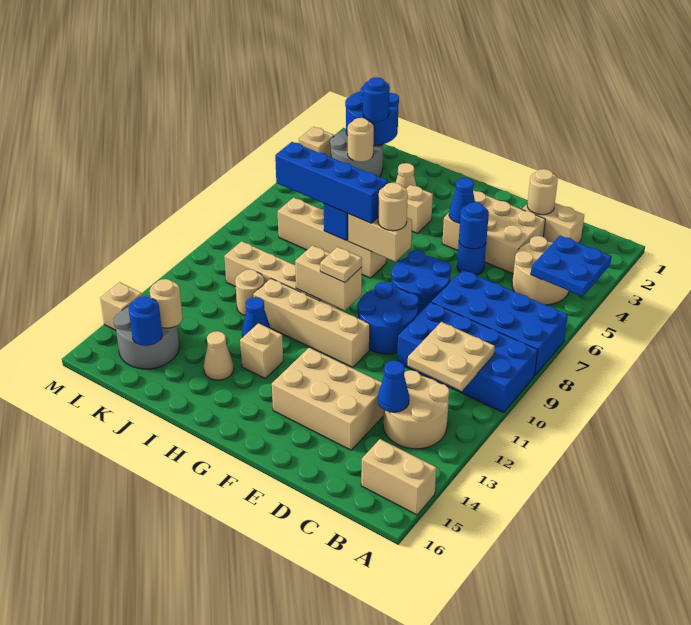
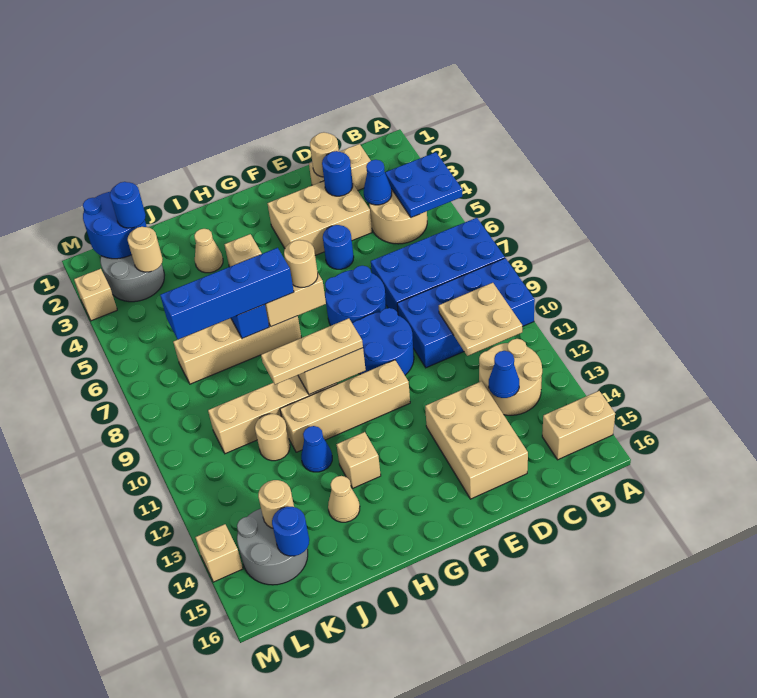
tan brick D13:F14 level 1 -> tan brick D13:E15 level 1
blue round brick E5 level 2 -> blue round brick D3 level 2
blue cone F4 level 2 -> blue cone C4 level 2
tan plate G10 level 3 -> tan plate G10:I10 level 3

